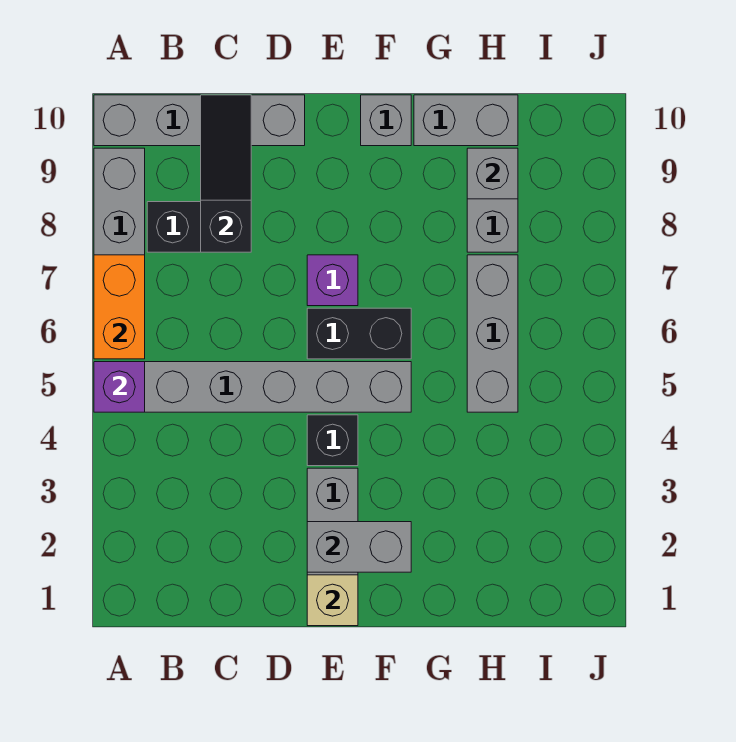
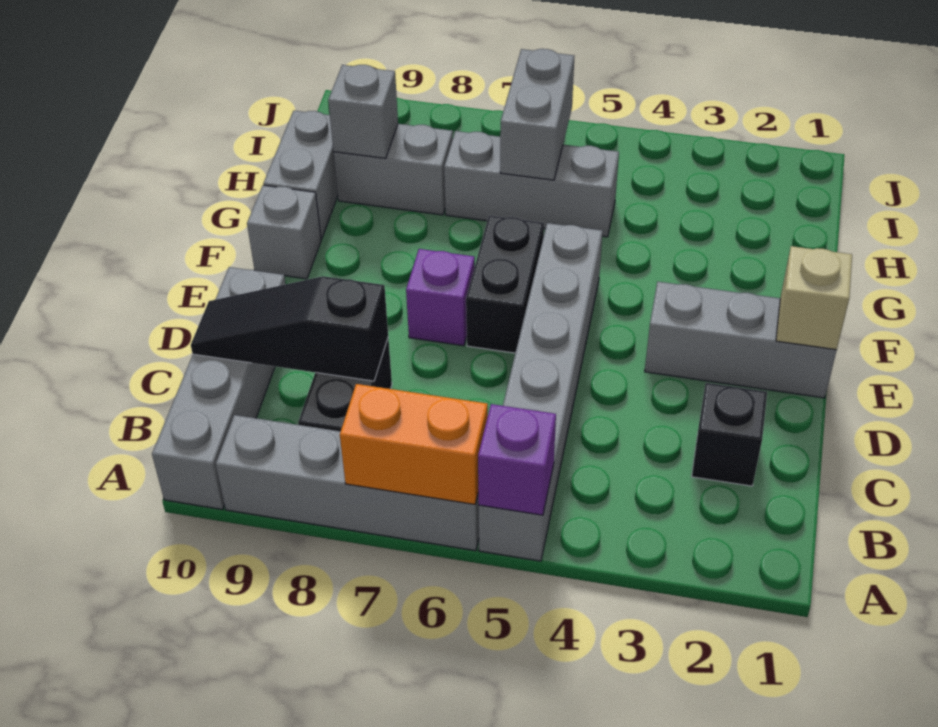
grey brick E2:F2 level 2 -> grey brick H6:I6 level 2
black brick E4 level 1 -> black brick C2 level 1

